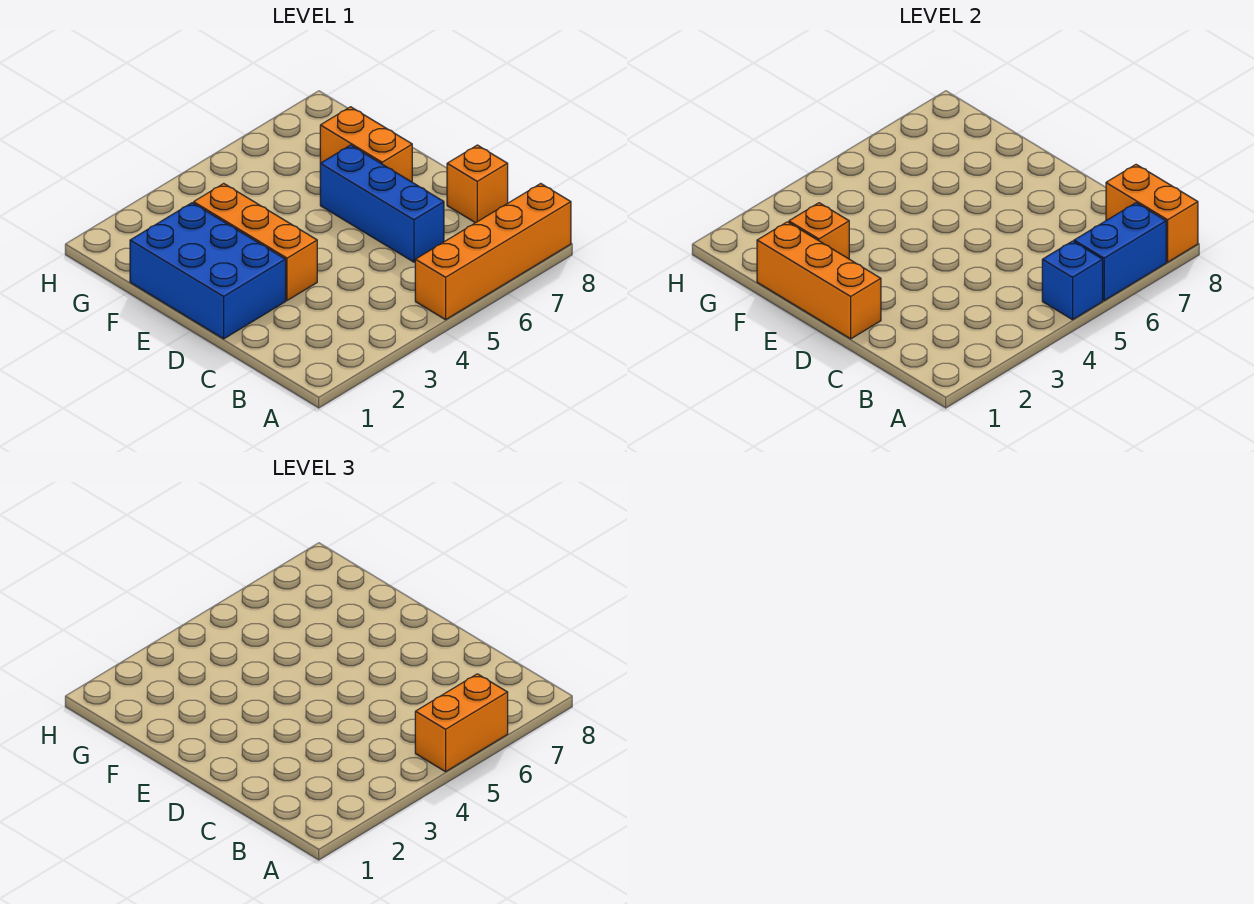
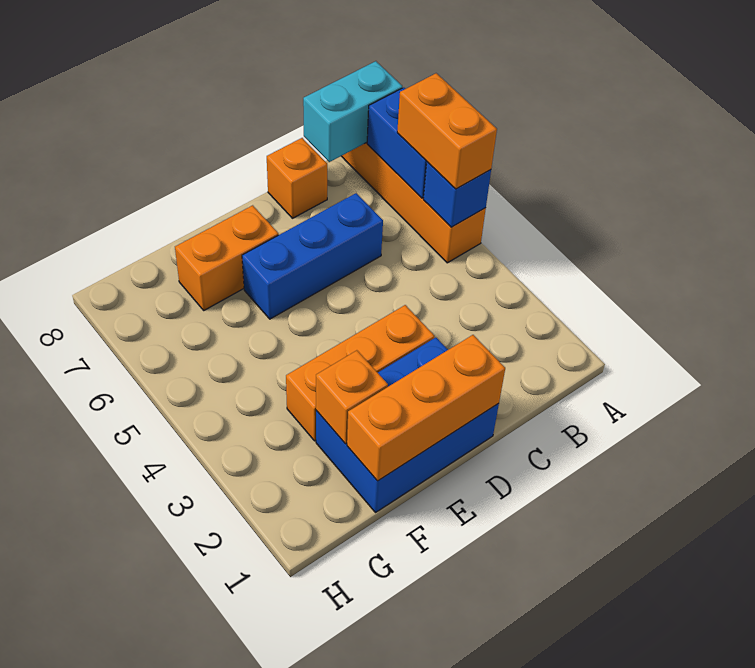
orange brick A8:B8 level 2 -> cyan brick A8:B8 level 2

